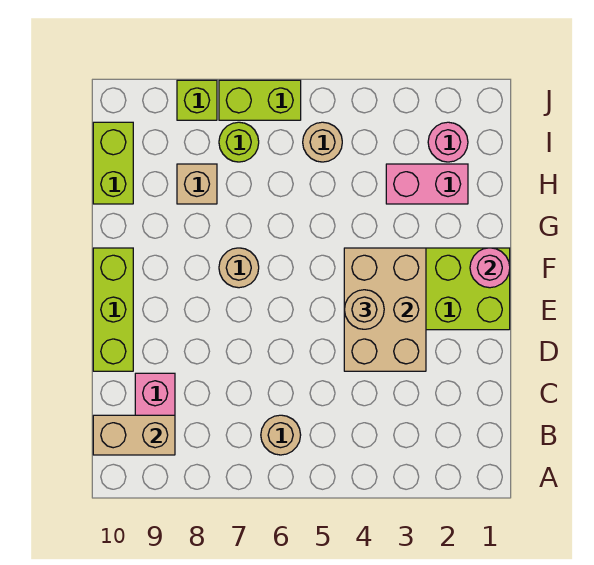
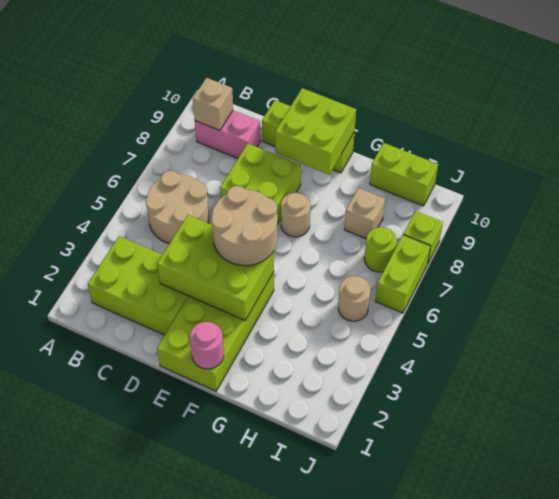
none -> lime brick B2:D3 level 1
tan round brick B6 level 1 -> tan round brick B5:C6 level 1
tan brick B9:B10 level 2 -> tan brick B9 level 2
tan brick D3:F4 level 2 -> lime brick D3:F4 level 2
none -> lime brick D7:E8 level 1
tan round brick E4 level 3 -> tan round brick E4:F5 level 3
none -> lime brick E9:F10 level 2
pink brick H2:H3 level 1 -> none
pink round brick I2 level 1 -> none

